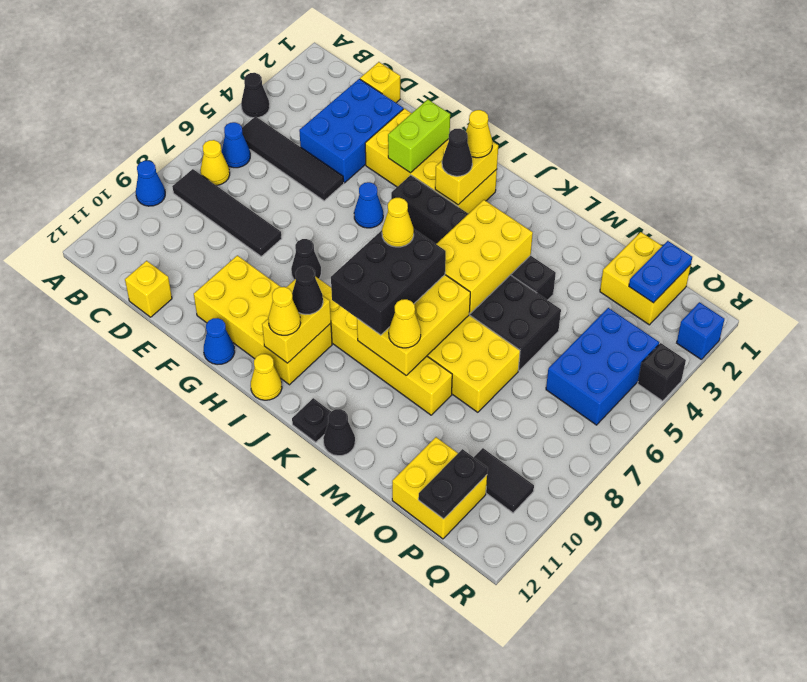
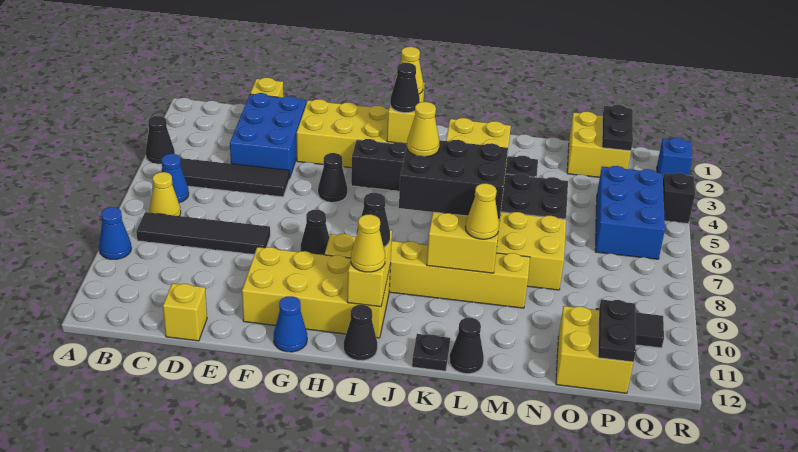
lime brick G2:G3 level 2 -> none
blue cone G5 level 1 -> black cone G5 level 1
yellow cone I12 level 1 -> black cone I12 level 1
black brick J7:K9 level 3 -> black brick J7:L8 level 3
blue plate P1:P2 level 2 -> black plate P1:P2 level 2

